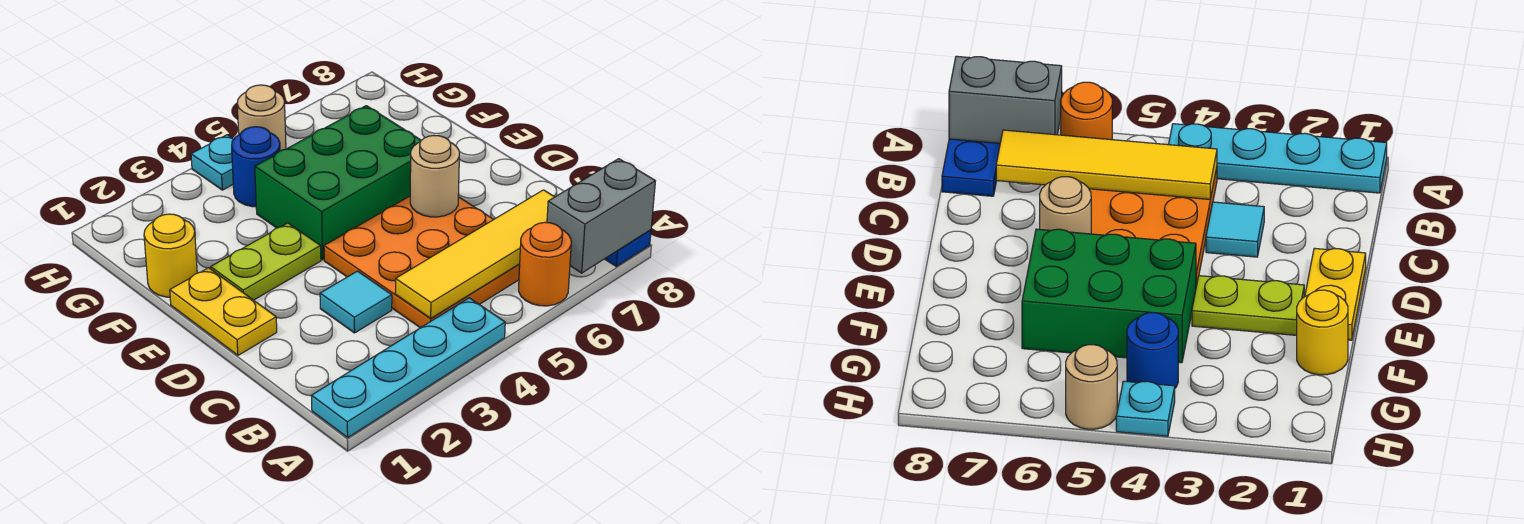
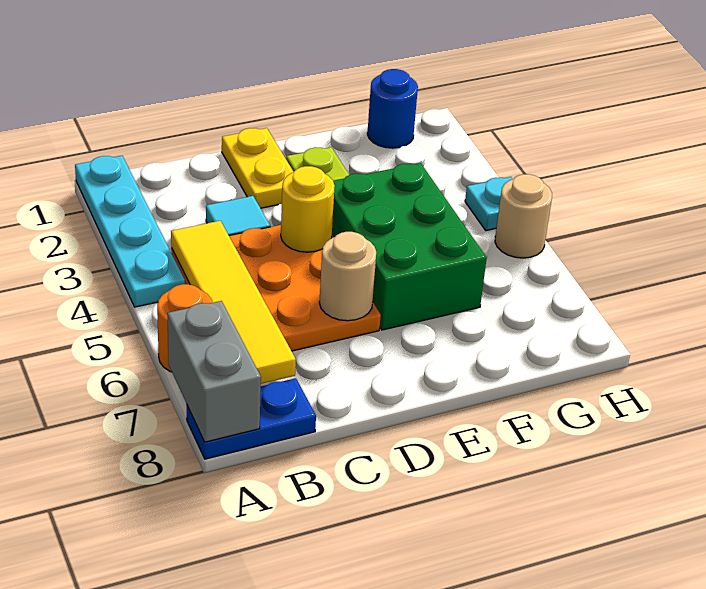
yellow plate D1:E1 level 1 -> yellow plate D1:D2 level 1
yellow round brick F1 level 1 -> yellow round brick D4 level 2
blue round brick G4 level 1 -> blue round brick G1 level 1

